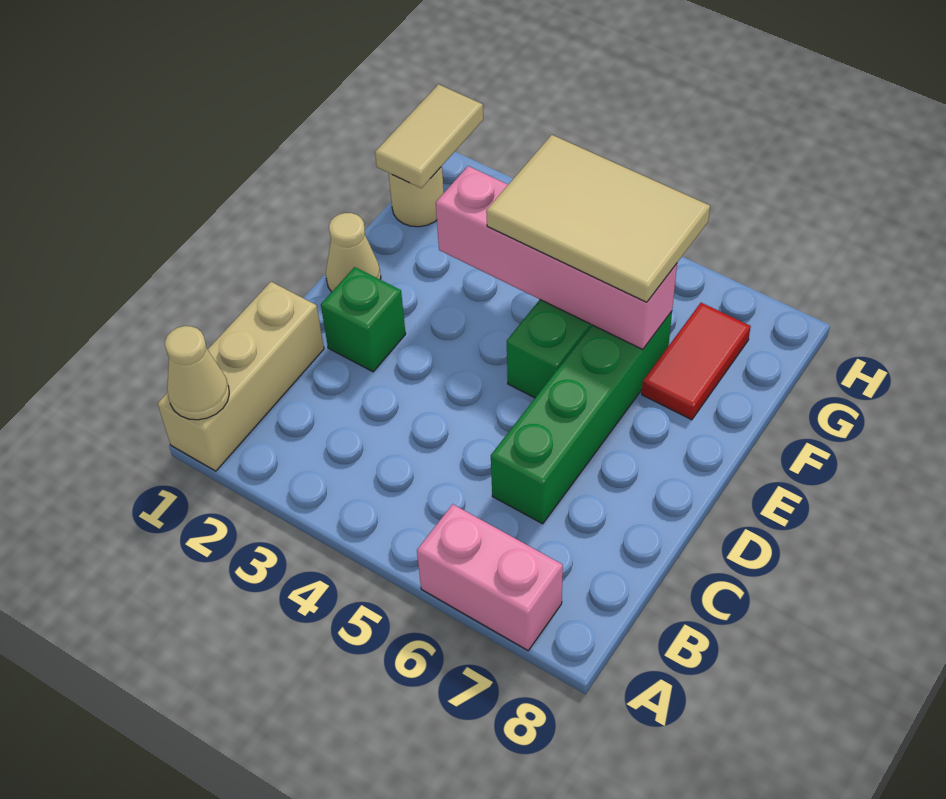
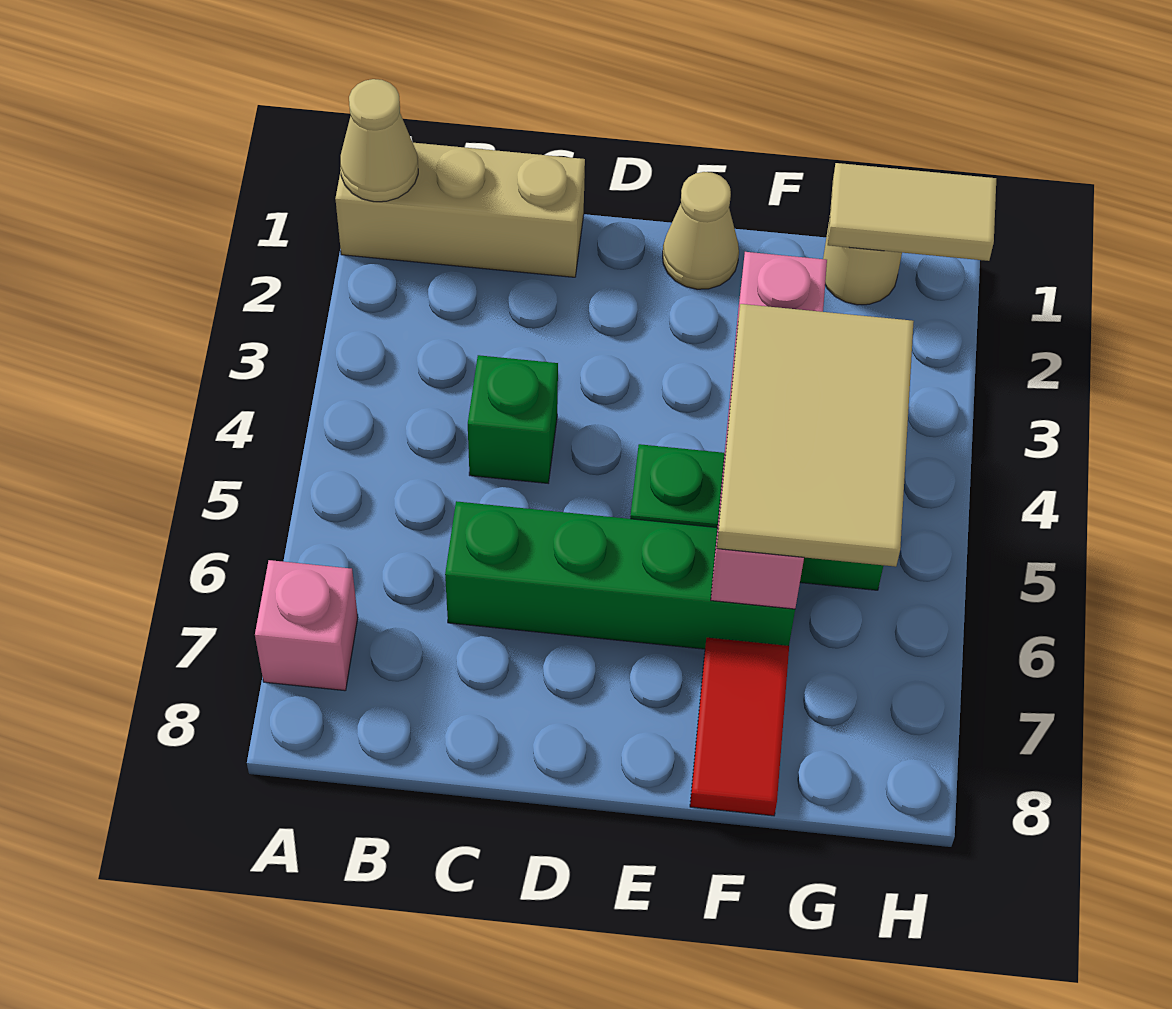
pink brick A6:A7 level 1 -> pink brick A7 level 1
green brick D2 level 1 -> green brick C4 level 1
red tile F7:G7 level 1 -> red tile F7:F8 level 1

